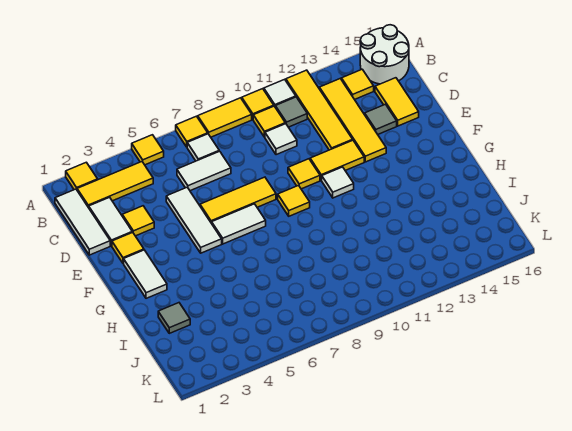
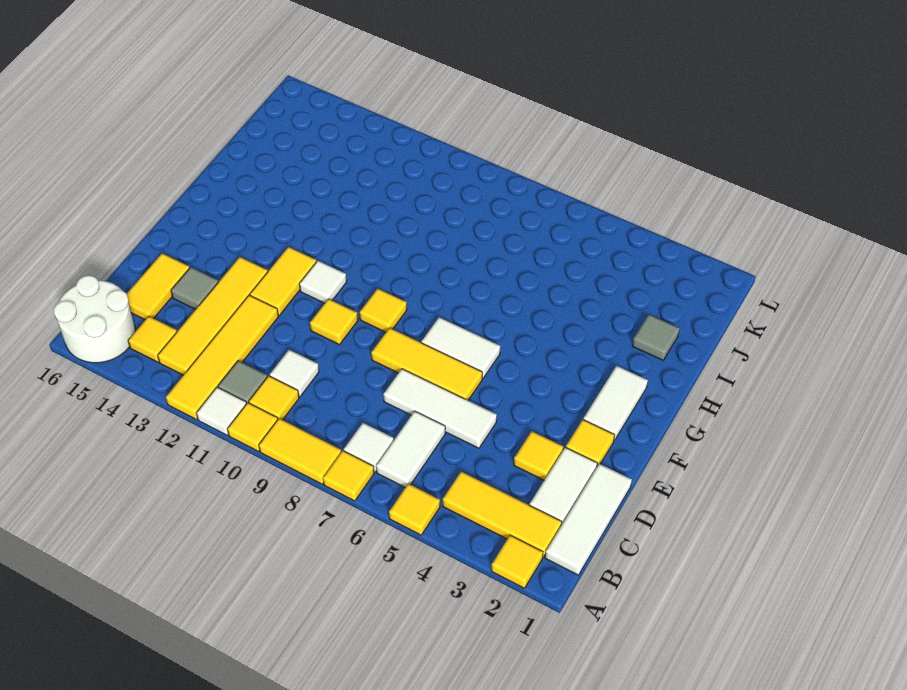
white tile C6:C7 level 1 -> white tile B6:C6 level 1
white tile D5:F5 level 1 -> white tile D5:D7 level 1
yellow tile E11:E12 level 1 -> yellow tile E12:F12 level 1

